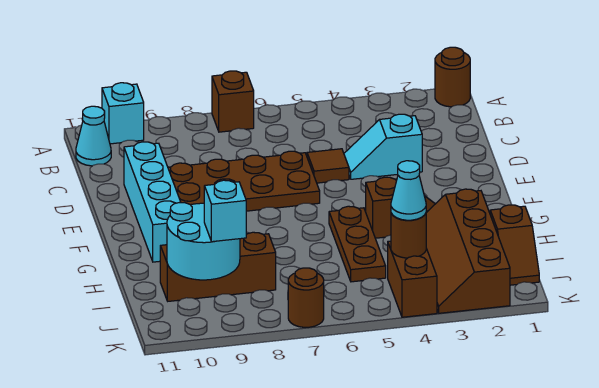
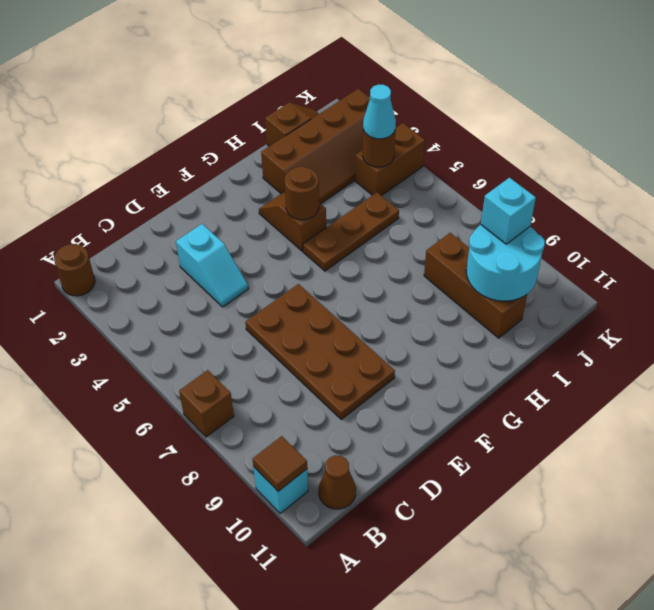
cyan cone B11 level 1 -> brown cone B11 level 1
brown tile D5 level 1 -> brown tile A10 level 2
cyan brick D10:G10 level 1 -> none
brown round brick K7 level 1 -> brown round brick G4 level 2

